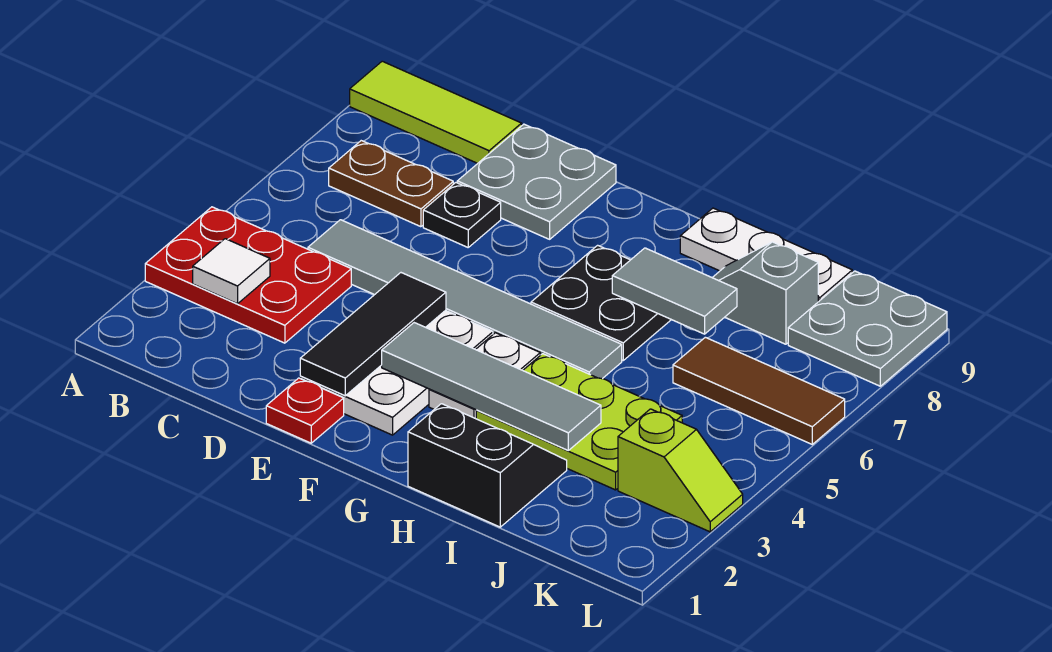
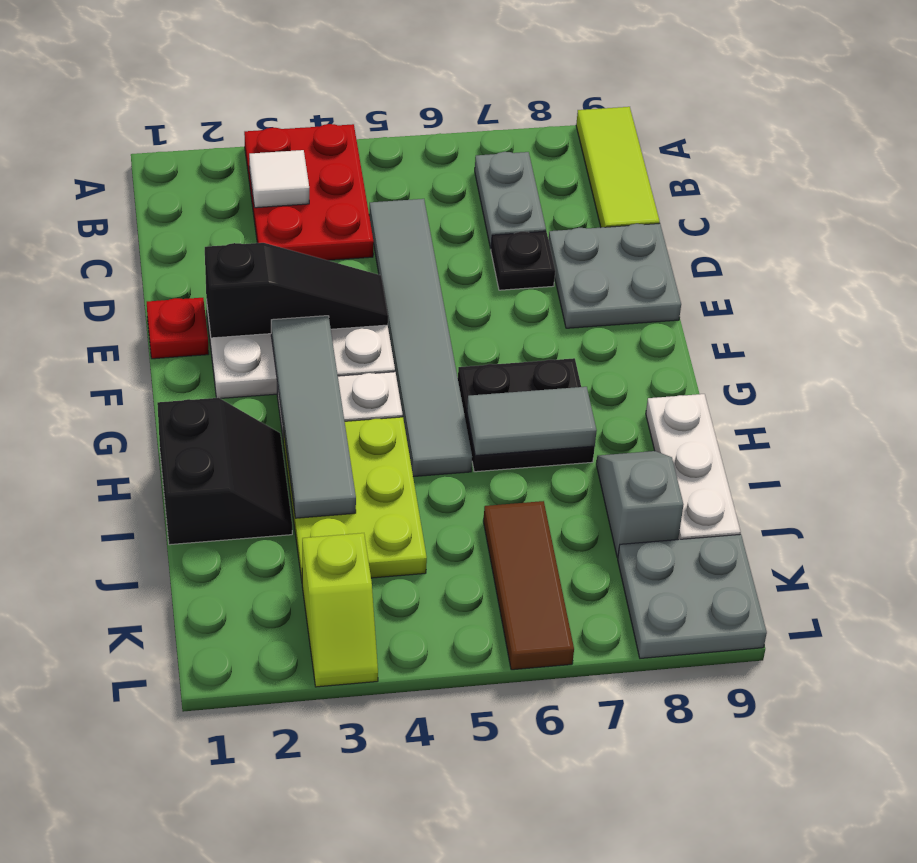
brown plate B7:C7 level 1 -> grey plate B7:C7 level 1
black tile E2:E4 level 2 -> black slope E2:E4 level 2 top 2
grey tile H7:I7 level 2 -> grey tile H6:H7 level 2

